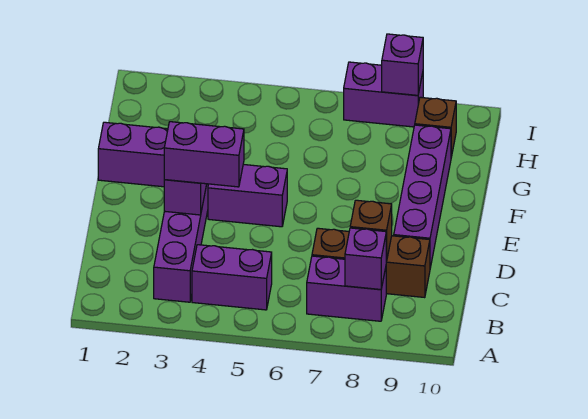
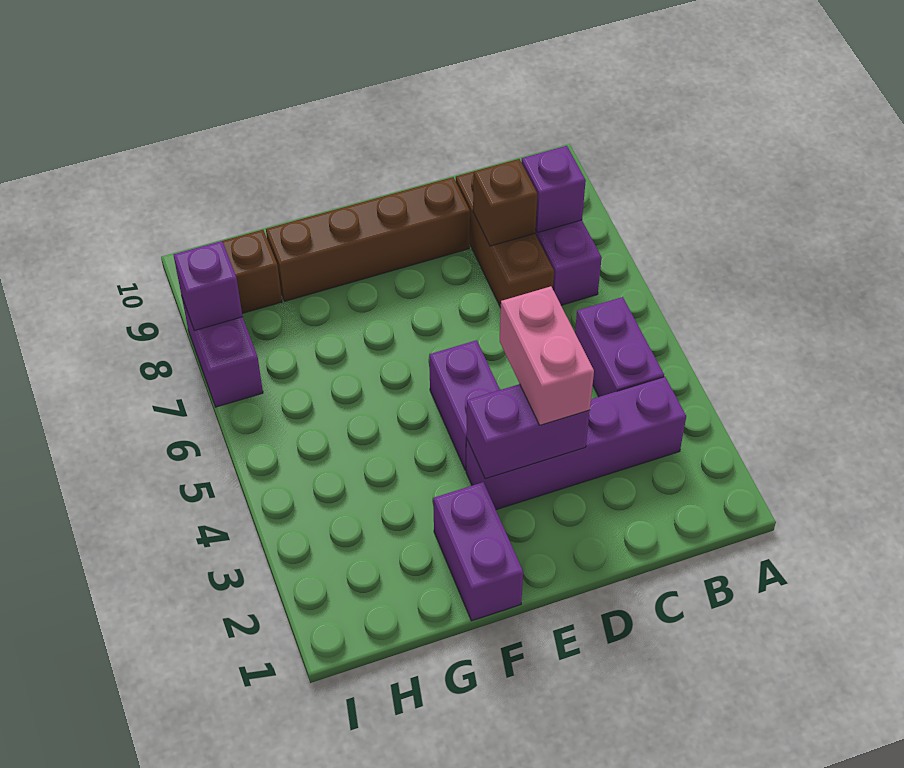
purple brick D3:D4 level 3 -> pink brick D3:D4 level 3
purple brick D9:G9 level 1 -> brown brick D9:G9 level 1

